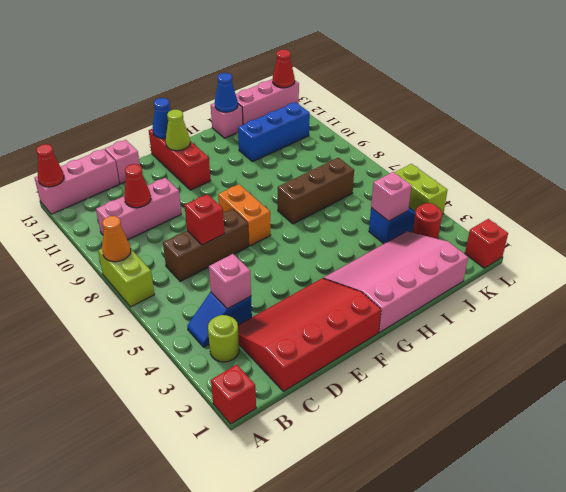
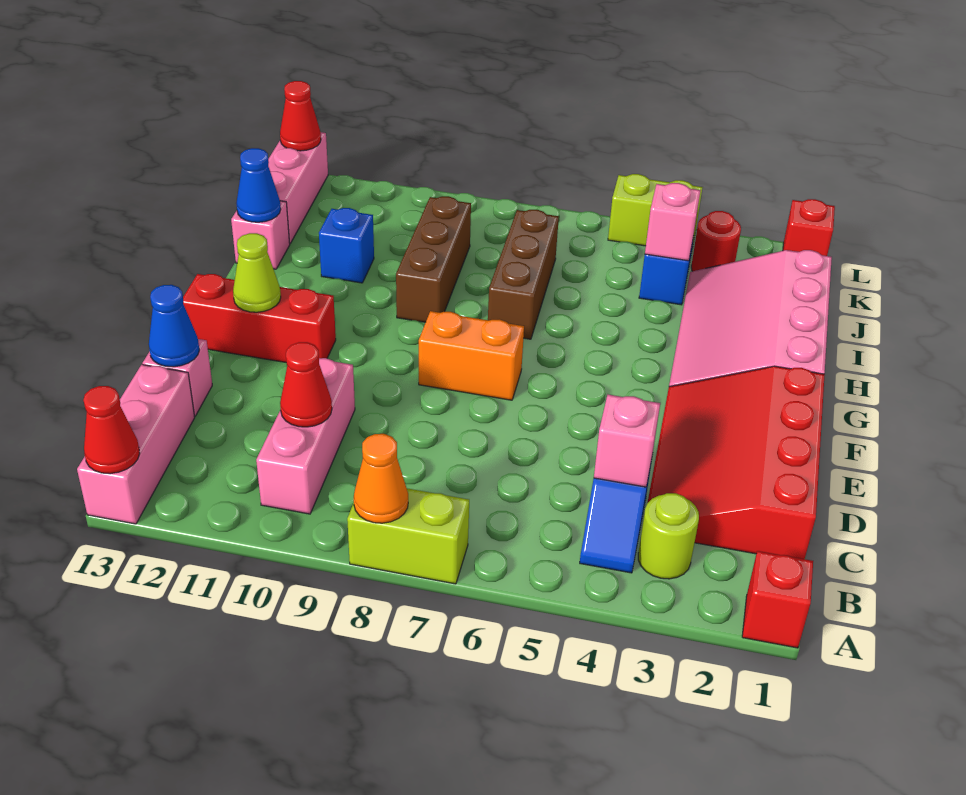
brown brick C7:E7 level 1 -> brown brick H9:J9 level 1
red brick D7 level 2 -> none
blue cone F13 level 2 -> blue cone D13 level 2
blue brick I11:K11 level 1 -> blue brick I11 level 1

